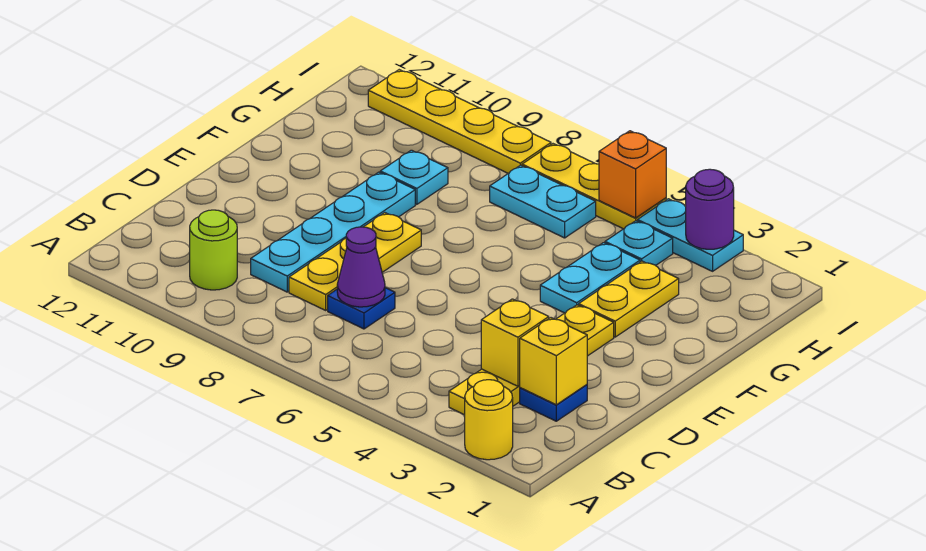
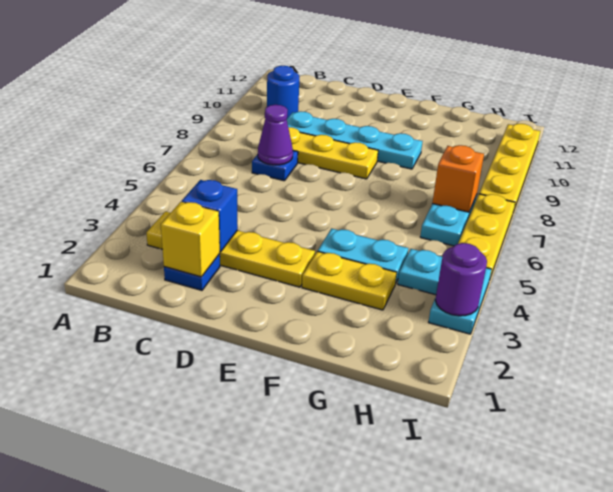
yellow round brick A2 level 1 -> none
lime round brick B10 level 1 -> blue round brick B10 level 1
yellow brick C3 level 2 -> blue brick C3 level 2
cyan plate G9 level 1 -> none
orange brick I5 level 2 -> orange brick H7 level 2

